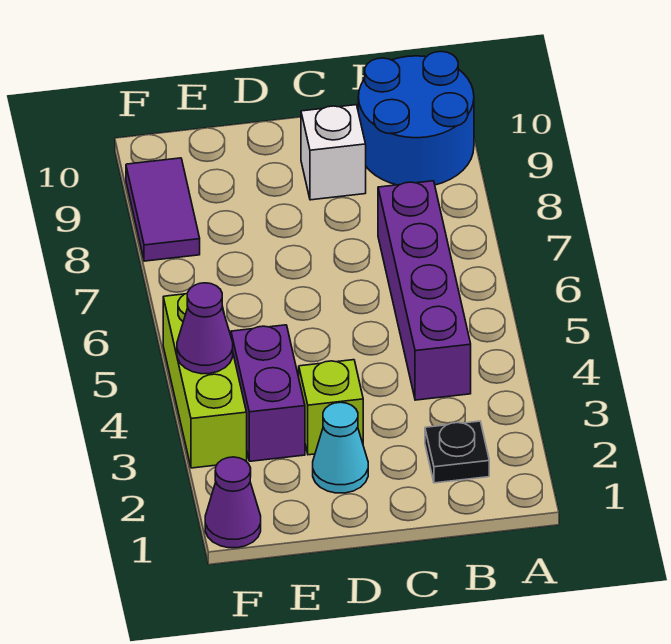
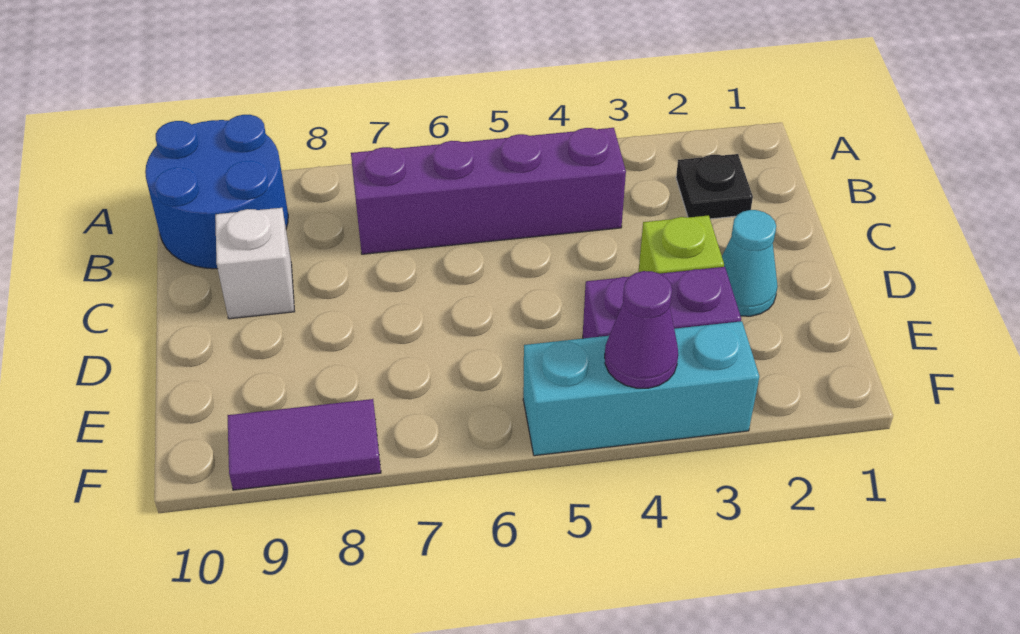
purple cone F1 level 1 -> none
lime brick F3:F5 level 1 -> cyan brick F3:F5 level 1

